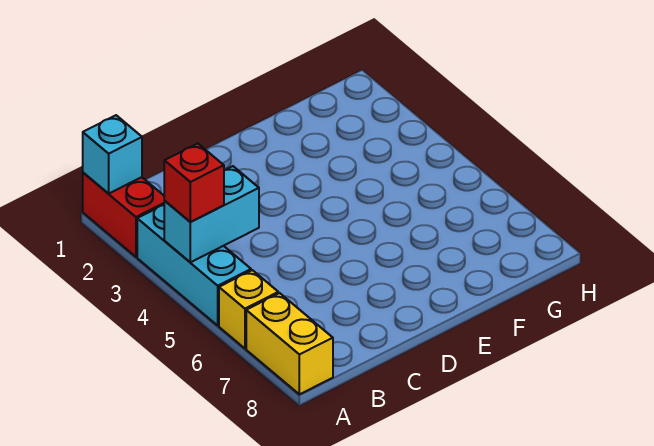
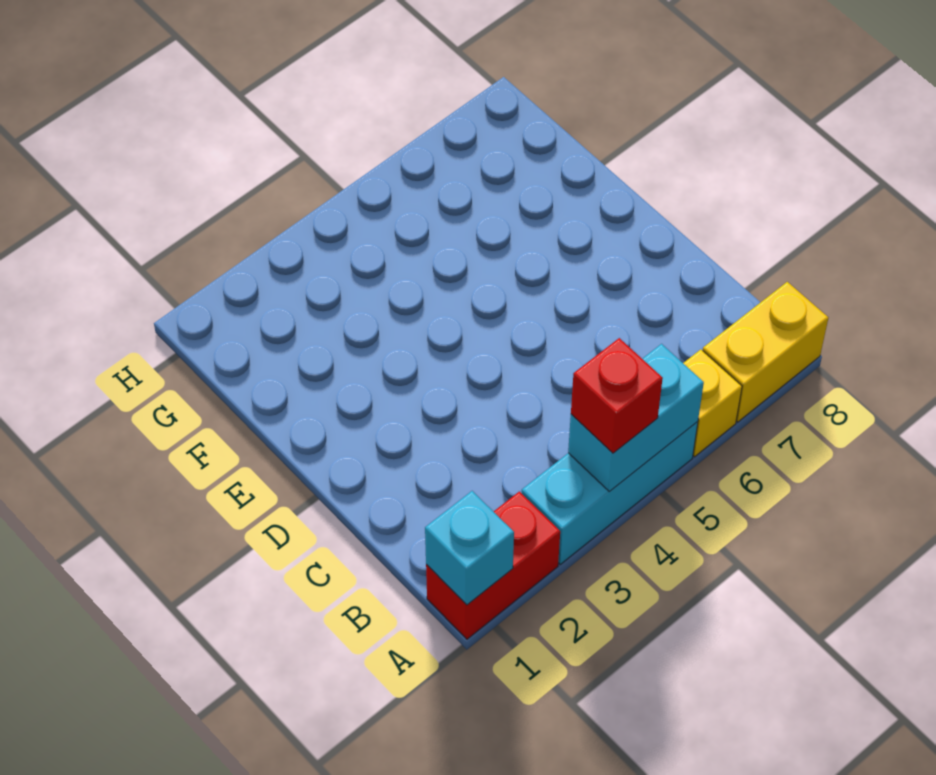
cyan brick A4:B4 level 2 -> cyan brick A4:A5 level 2

